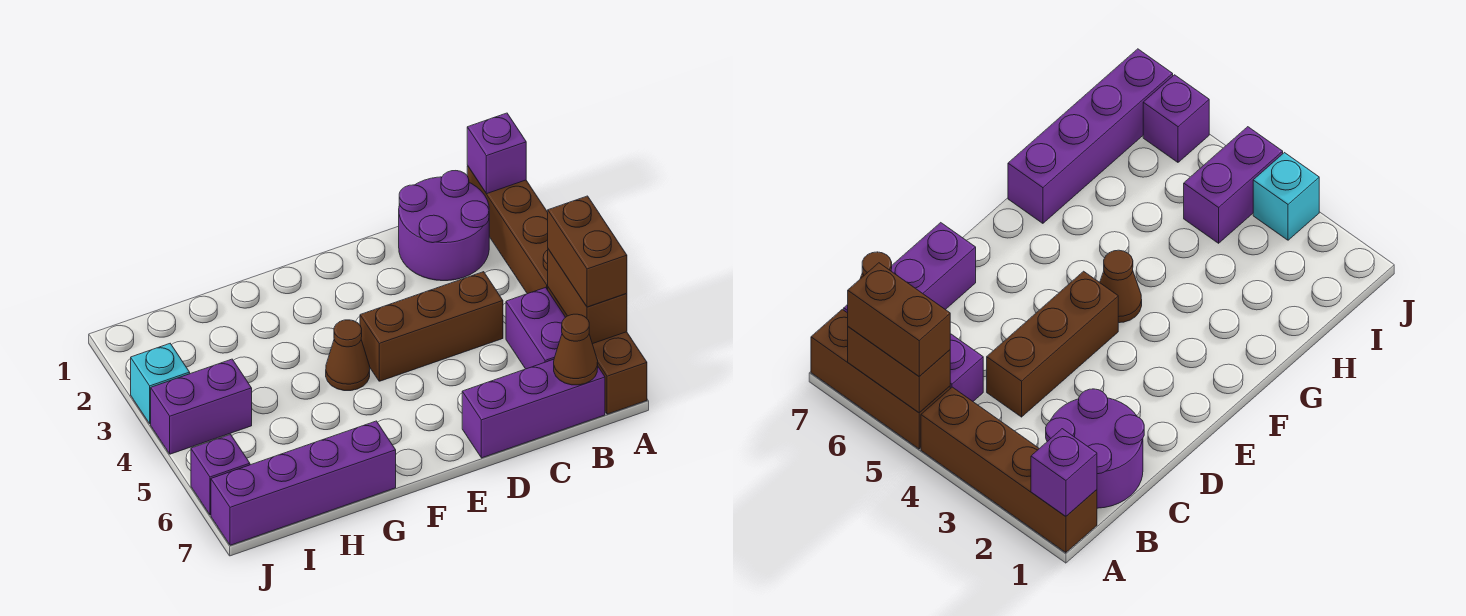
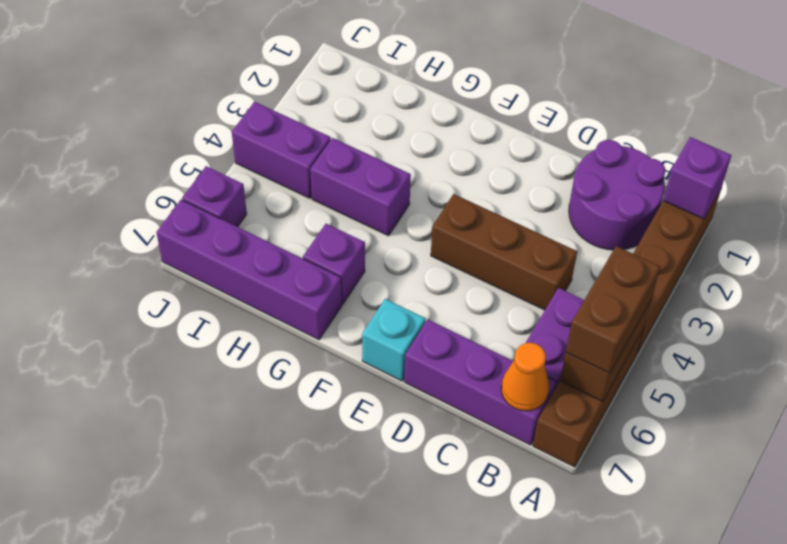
brown cone B7 level 2 -> orange cone B7 level 2
brown cone F4 level 1 -> none
none -> purple brick G4:H4 level 1
none -> purple brick G6 level 1
cyan brick J3 level 1 -> cyan brick E7 level 1

